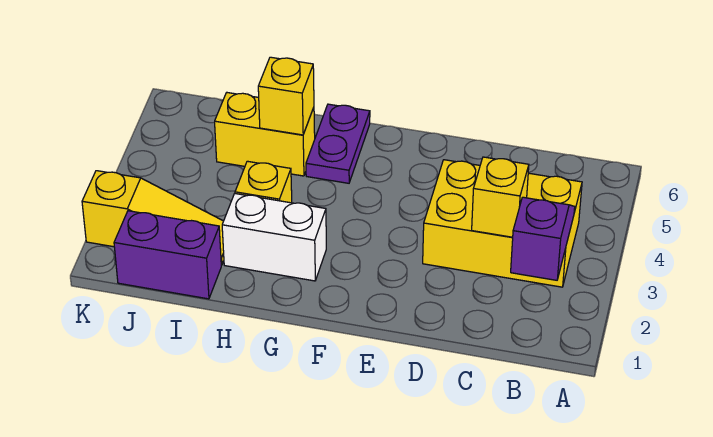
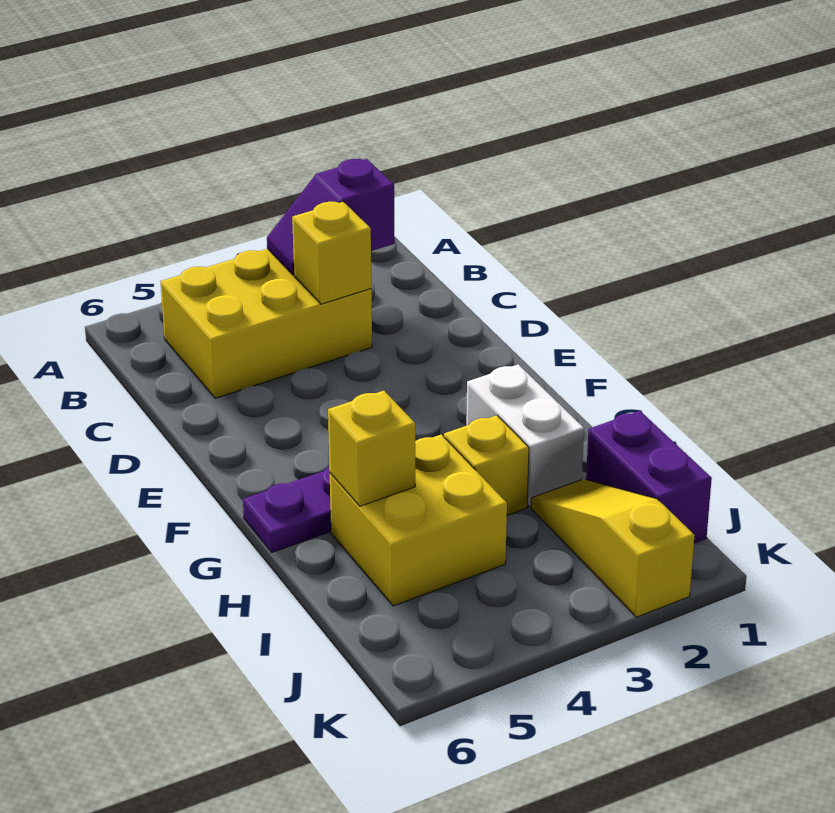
yellow brick B3:D4 level 1 -> yellow brick B3:C5 level 1
yellow brick H5:I5 level 1 -> yellow brick H4:I5 level 1

